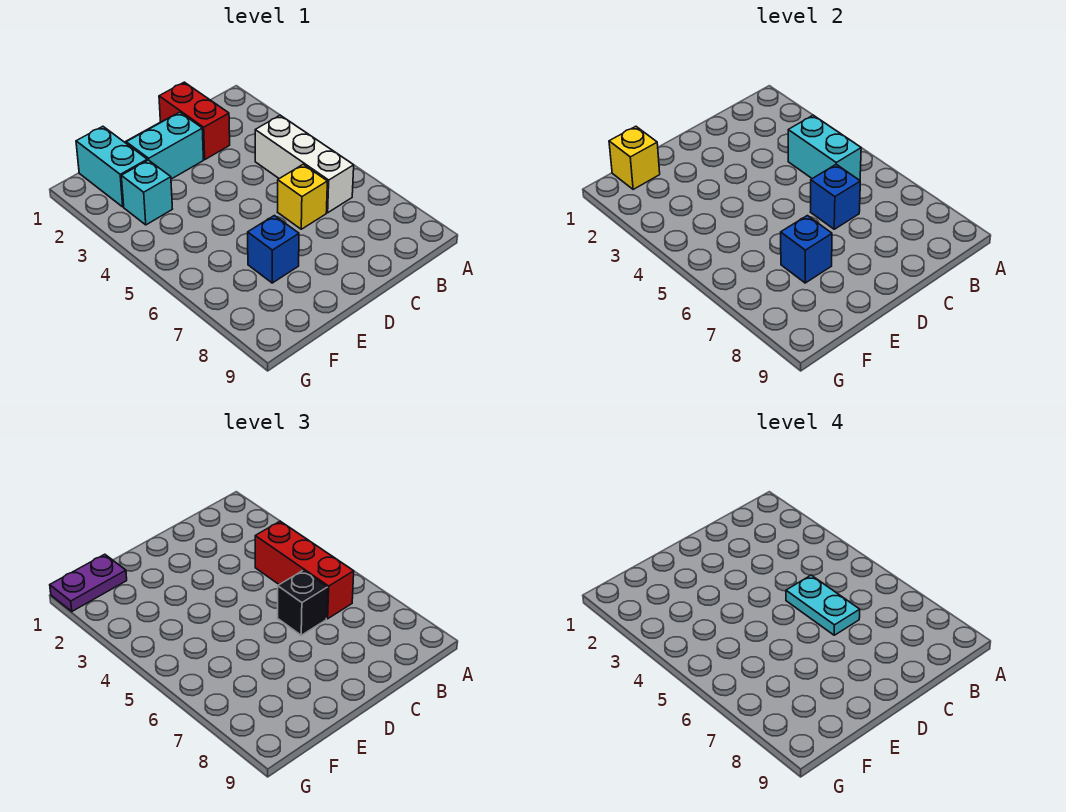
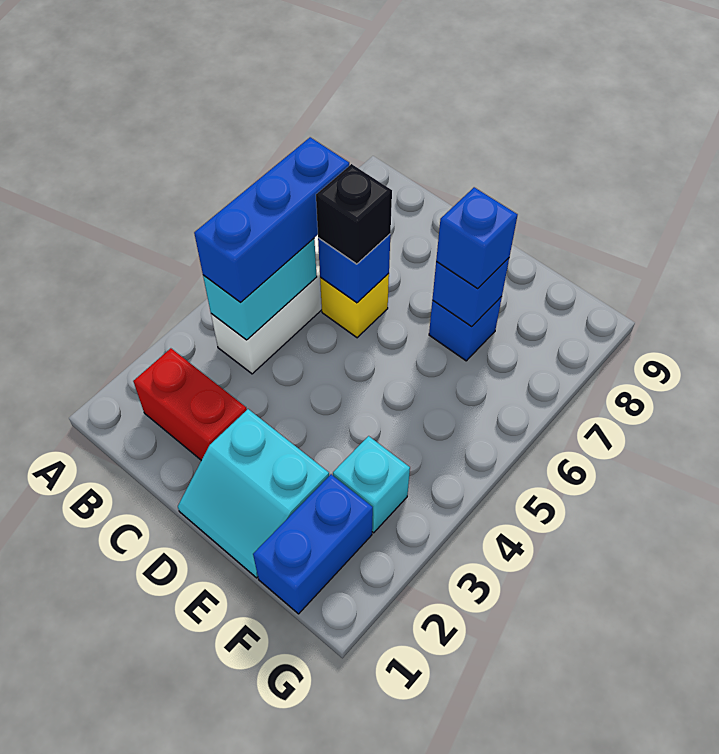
red brick B4:B6 level 3 -> blue brick B4:B6 level 3
red brick C1:C2 level 1 -> red brick B2:C2 level 1
cyan plate C5:C6 level 4 -> none
none -> blue brick E7 level 3
cyan brick F1:F2 level 1 -> blue brick F1:F2 level 1
yellow brick F1 level 2 -> none
purple plate F1:G1 level 3 -> none

